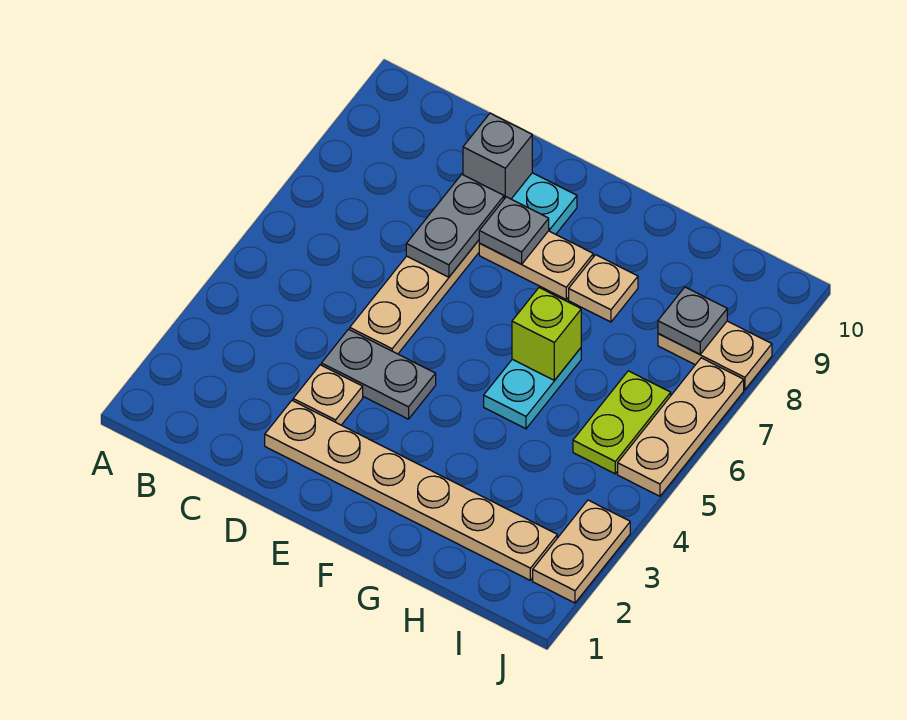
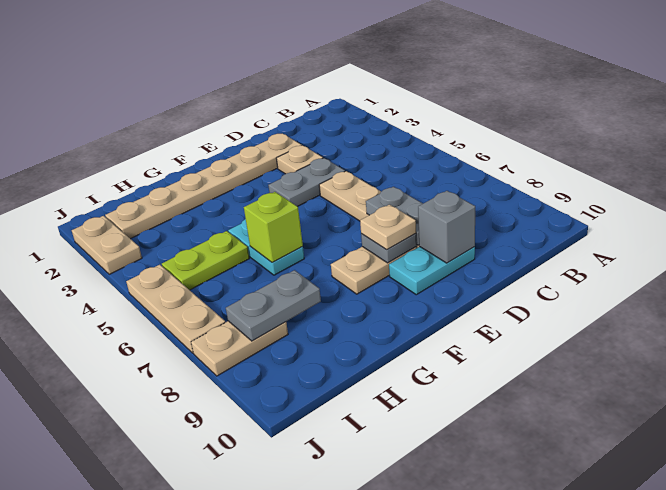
tan plate G8 level 1 -> tan plate E8 level 3
lime plate I5:I6 level 1 -> lime plate H5:I5 level 1
grey plate I8 level 2 -> grey plate H8:I8 level 2

